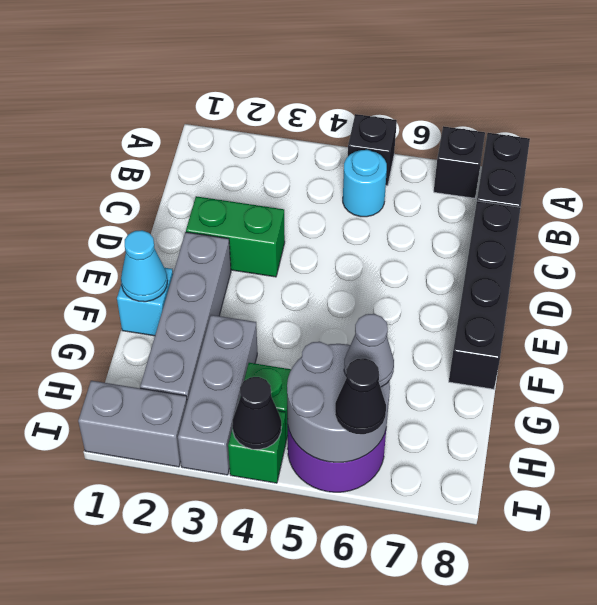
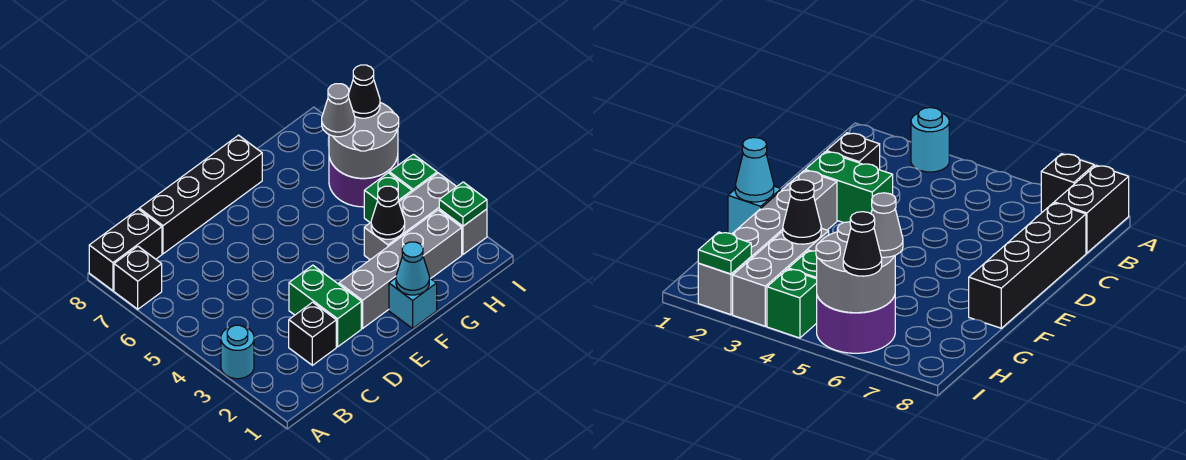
black brick A5 level 1 -> black brick C2 level 1
cyan round brick B5 level 1 -> cyan round brick A3 level 1
grey brick I1:I2 level 1 -> grey brick I2 level 1
none -> green plate I2 level 2
black cone I4 level 2 -> black cone G3 level 2

